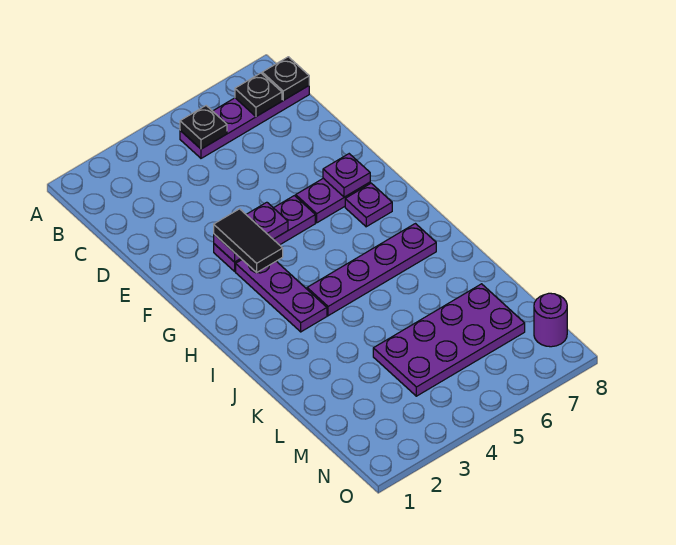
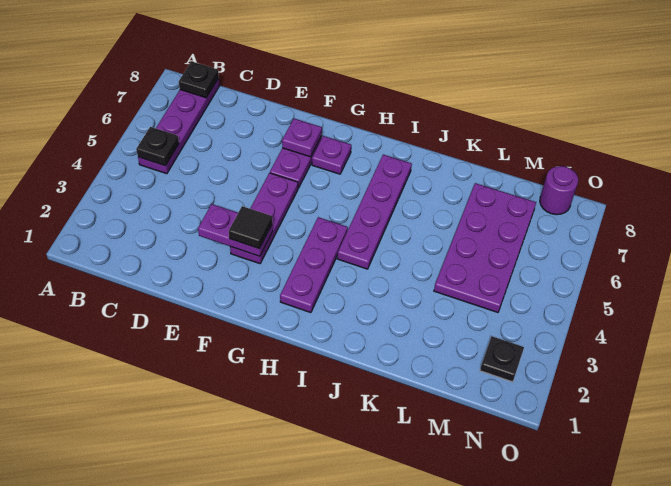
black plate B7 level 2 -> black plate N2 level 1
purple plate F3:F4 level 2 -> purple plate E3:F3 level 2
black tile F3:G3 level 3 -> black tile F3 level 3
purple plate G3:I3 level 1 -> purple plate H2:H4 level 1

